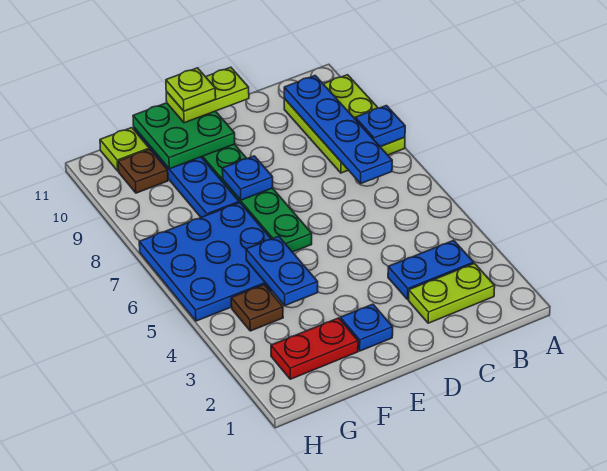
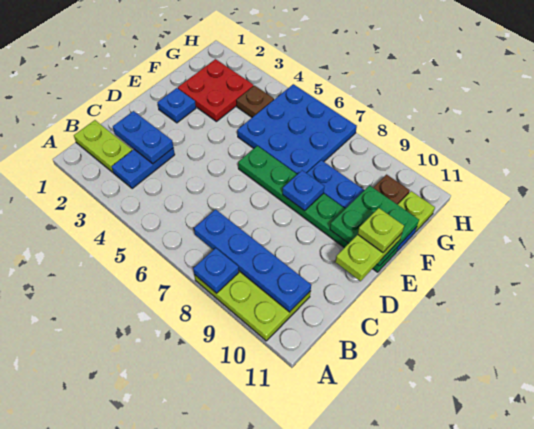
lime plate B2:C2 level 1 -> lime plate B1:B2 level 1
red plate F2:G2 level 1 -> red plate F2:G3 level 1
blue plate F4:F5 level 2 -> blue plate C2:C3 level 2

